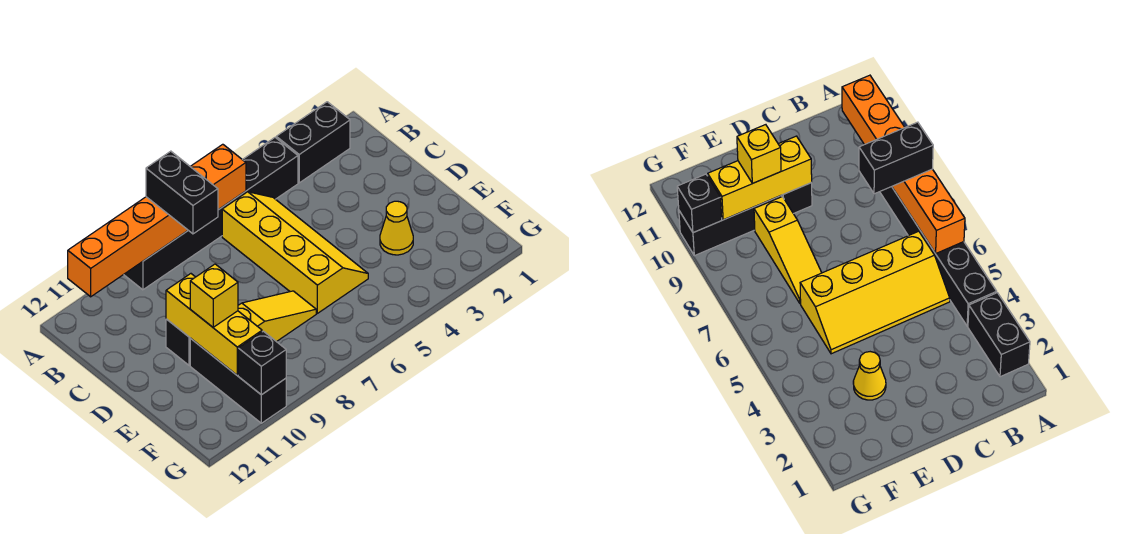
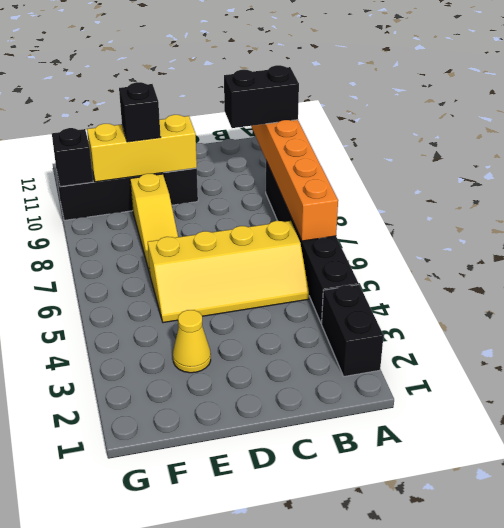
black brick A8:B8 level 3 -> black brick A10:B10 level 3
yellow brick E10 level 3 -> black brick E10 level 3

